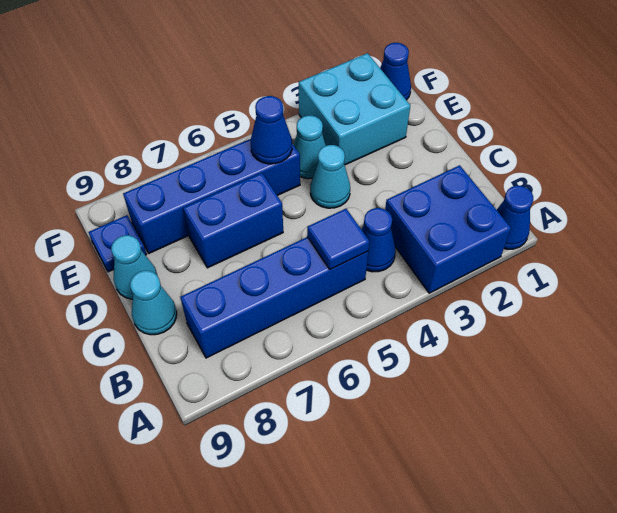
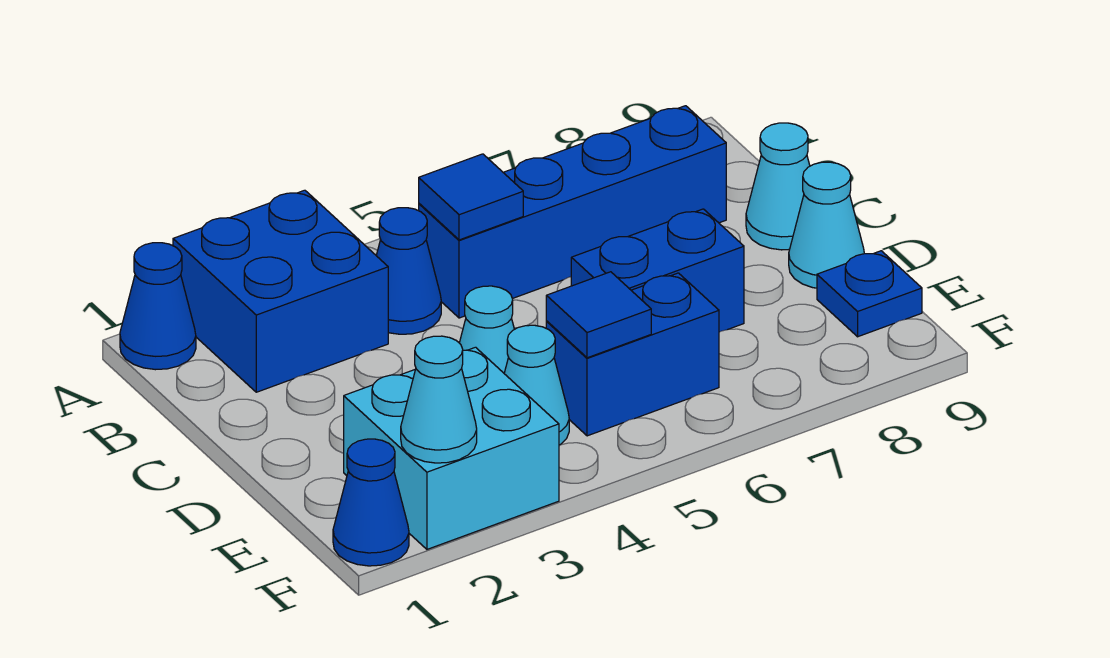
blue brick E5:E8 level 1 -> blue brick E5:E6 level 1
blue cone E5 level 2 -> blue tile E5 level 2
none -> cyan cone F2 level 2

